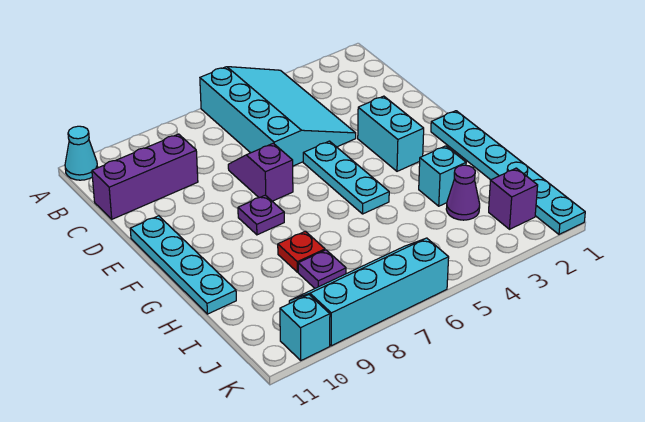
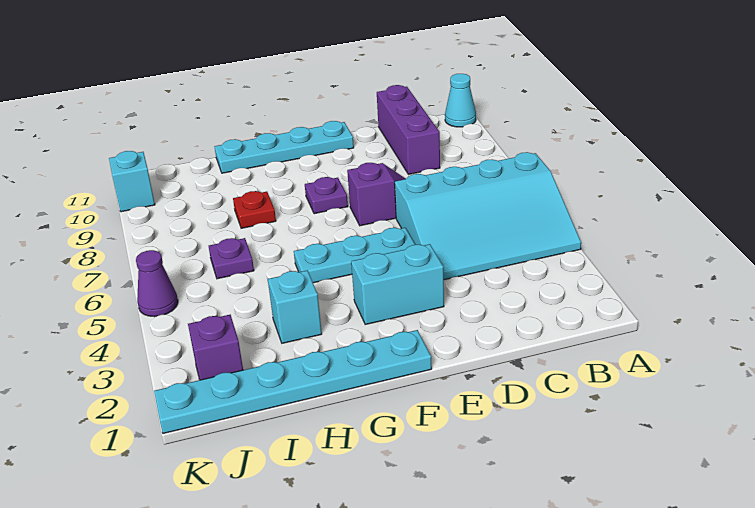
purple cone I3 level 1 -> purple cone K5 level 1
purple plate I8 level 1 -> purple plate I6 level 1
cyan slope J6:K9 level 1 top K -> none

